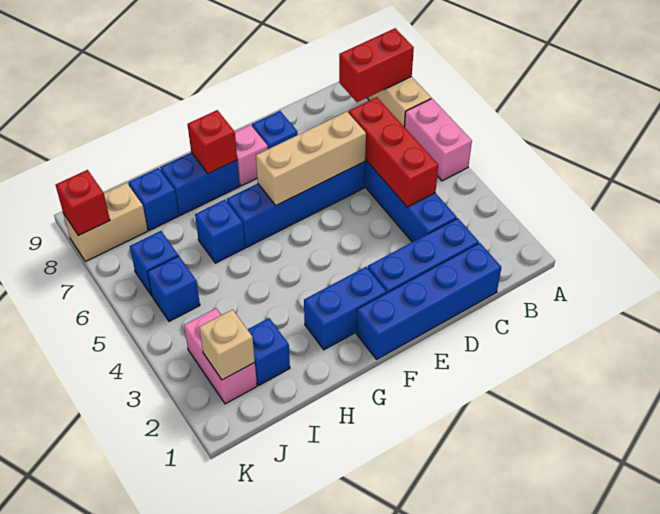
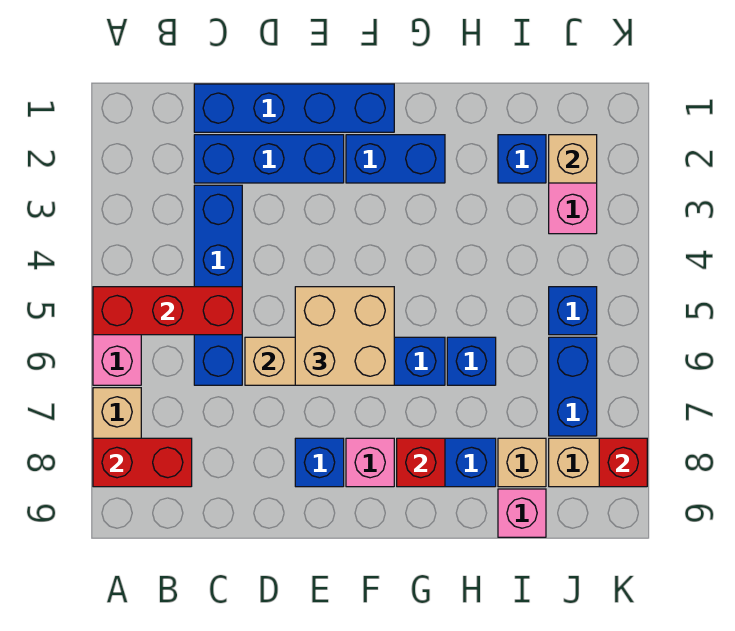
red brick C4:C6 level 2 -> red brick A5:C5 level 2
none -> tan brick E5:F6 level 3
blue brick I8 level 1 -> tan brick I8 level 1
none -> pink brick I9 level 1
blue brick J6 level 1 -> blue brick J6:J7 level 1

